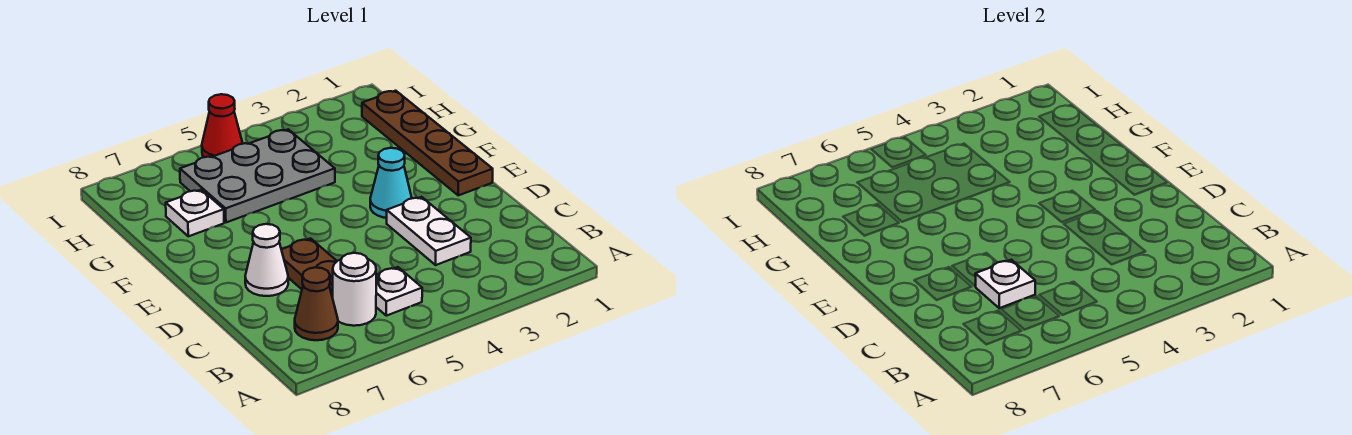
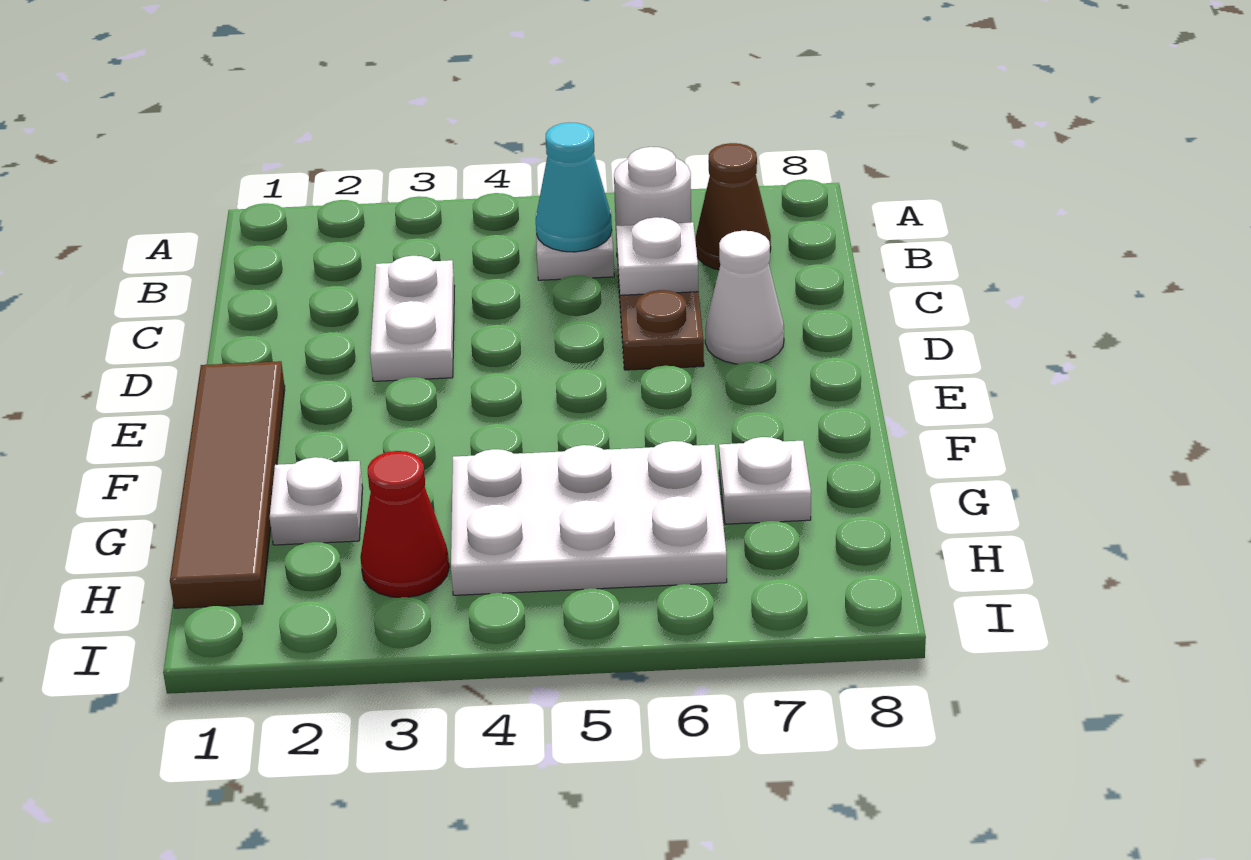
brown plate E1:H1 level 1 -> brown tile E1:H1 level 1
cyan cone E3 level 1 -> cyan cone B5 level 2
none -> white plate G2 level 1
grey plate G4:H6 level 1 -> white plate G4:H6 level 1
red cone I5 level 1 -> red cone H3 level 1

